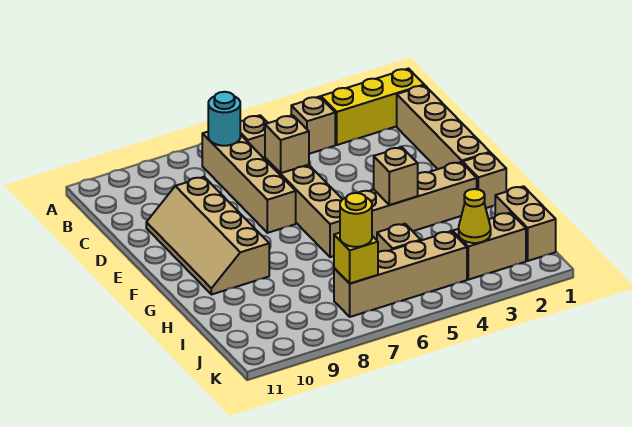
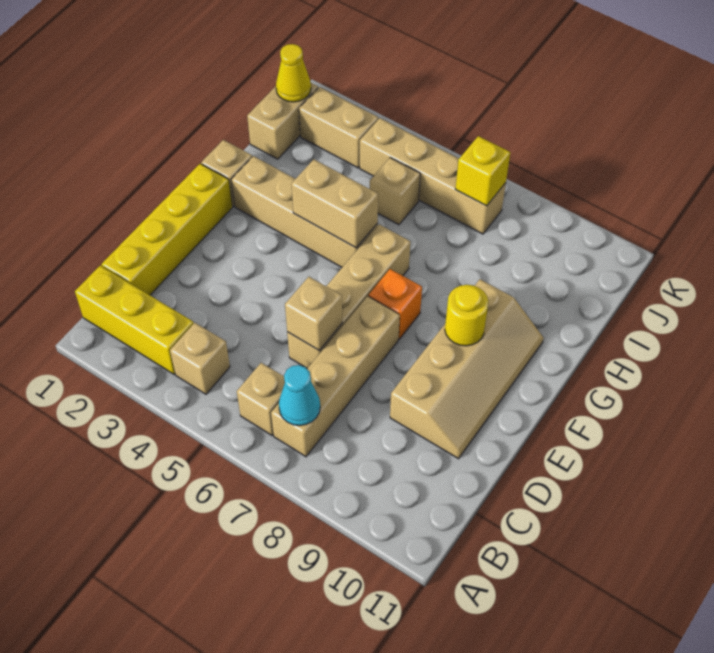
cyan round brick B7 level 2 -> cyan cone B7 level 2
tan brick C1:F1 level 1 -> yellow brick C1:F1 level 1
none -> orange brick F7 level 1
tan brick G4 level 2 -> tan brick G4:G5 level 2
yellow cone J3 level 2 -> yellow cone J1 level 2
yellow round brick J7 level 3 -> yellow round brick F9 level 2

